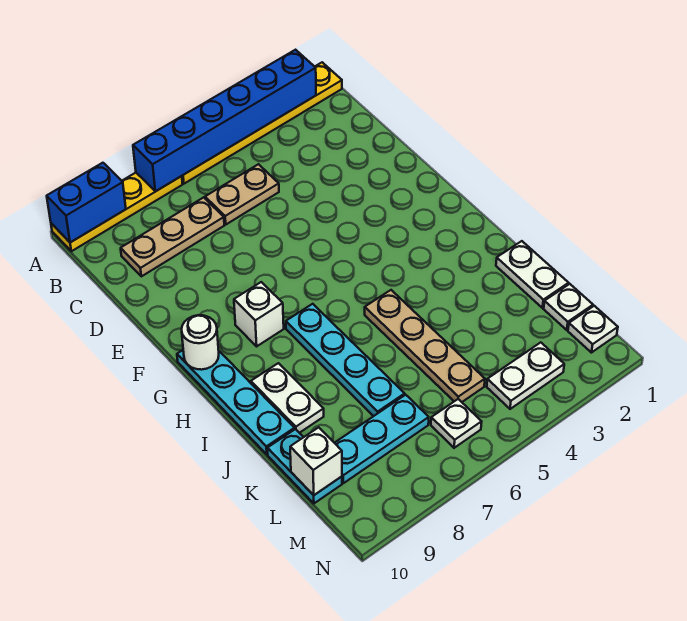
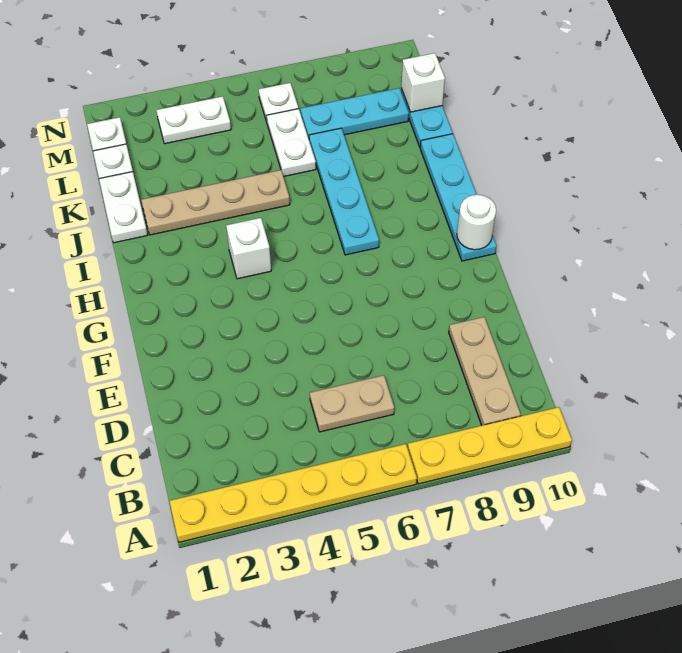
blue brick A2:A7 level 2 -> none
blue brick A9:A10 level 2 -> none
tan plate C7:C9 level 1 -> tan plate B9:D9 level 1
white brick G8 level 1 -> white brick H4 level 1
tan plate I5:L5 level 1 -> tan plate J2:J5 level 1
white plate I9:J9 level 1 -> white plate K6:L6 level 1

